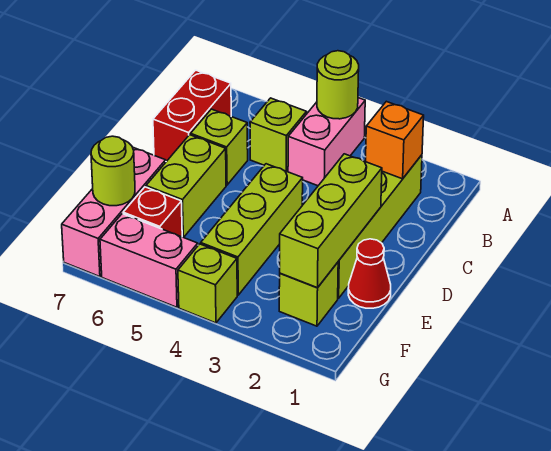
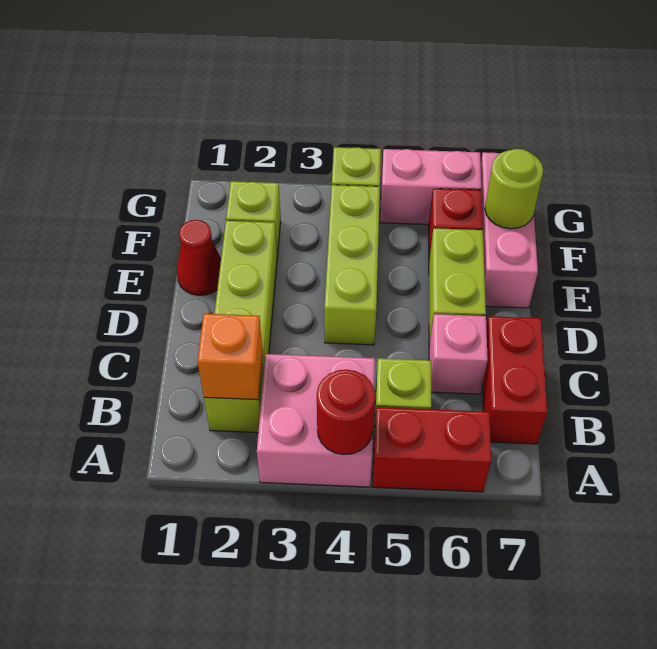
pink brick A4:B4 level 1 -> pink brick A3:B4 level 1
lime round brick A4 level 2 -> red round brick A4 level 2
none -> red brick A5:A6 level 1
lime brick C6 level 1 -> pink brick C6 level 1
lime brick D2:F2 level 2 -> none

